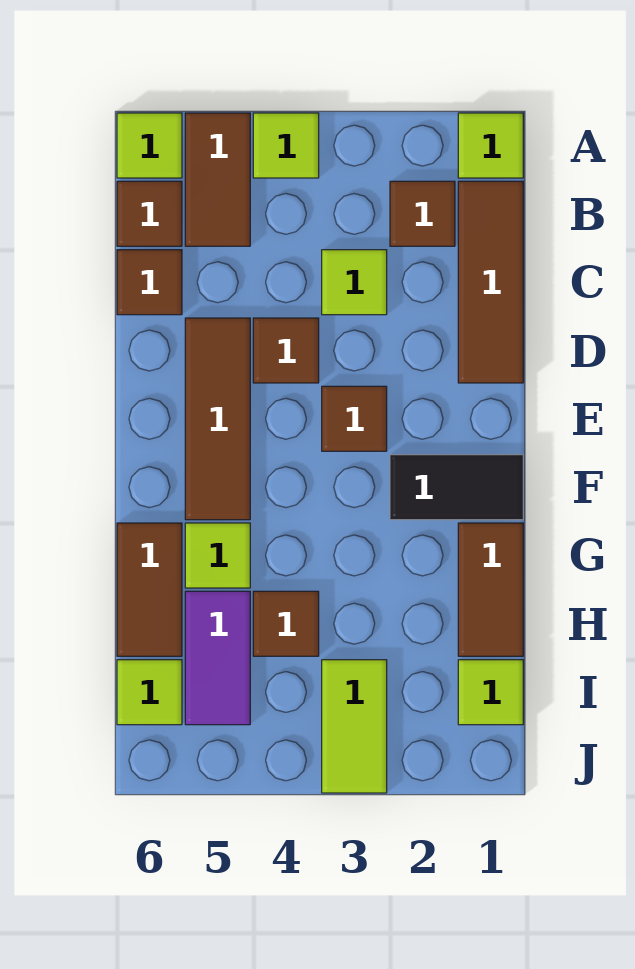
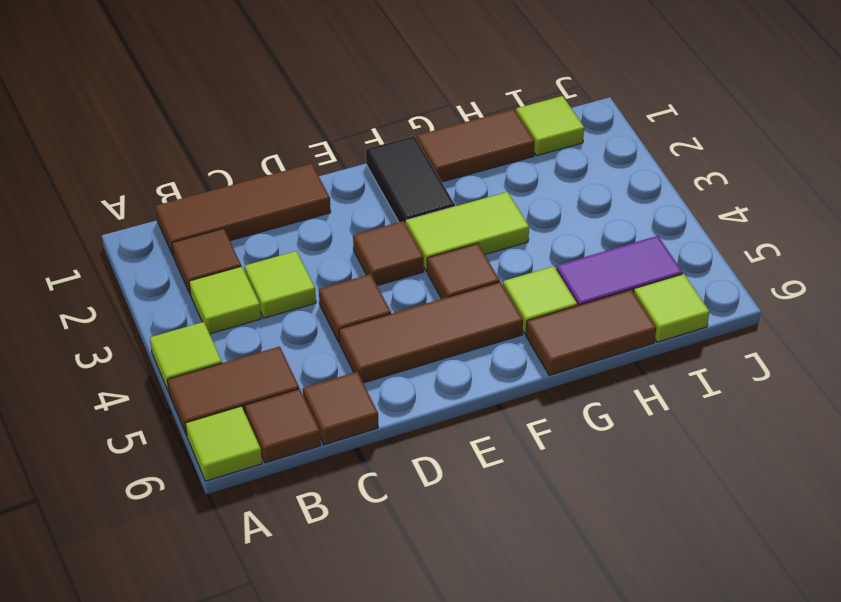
lime tile A1 level 1 -> lime tile B3 level 1
brown tile H4 level 1 -> brown tile F4 level 1
lime tile I3:J3 level 1 -> lime tile F3:G3 level 1

